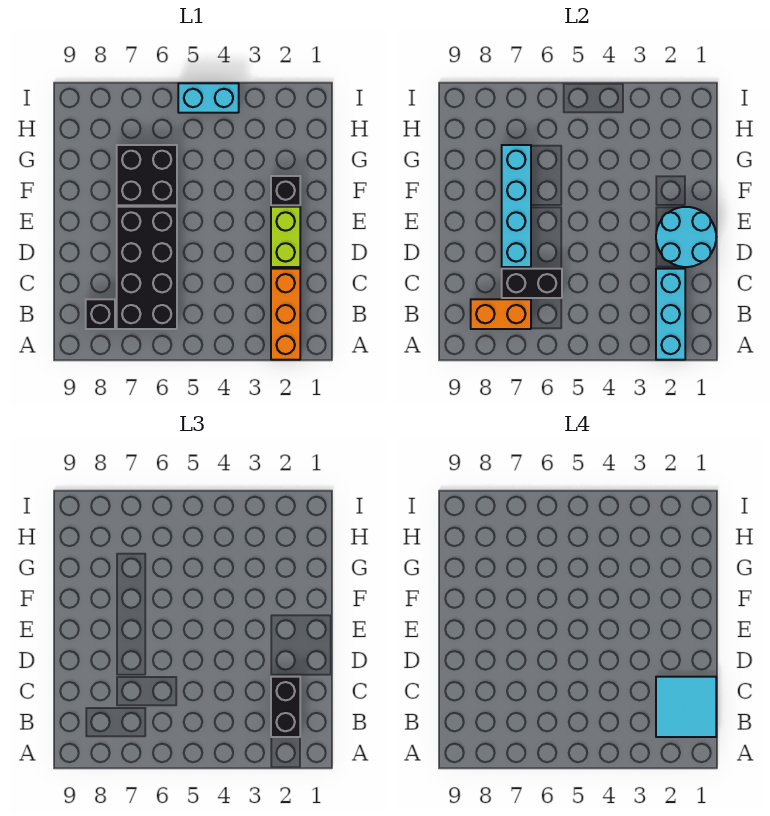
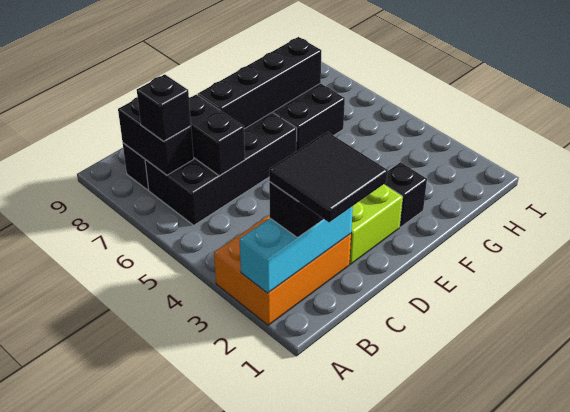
orange brick A2:C2 level 1 -> orange brick A2:C3 level 1
cyan tile B1:C2 level 4 -> black tile B1:C2 level 4
orange brick B7:B8 level 2 -> black brick B7:B8 level 2
none -> black brick B7 level 3
cyan round brick D1:E2 level 2 -> none
cyan brick D7:G7 level 2 -> black brick D7:G7 level 2
cyan brick I4:I5 level 1 -> none

